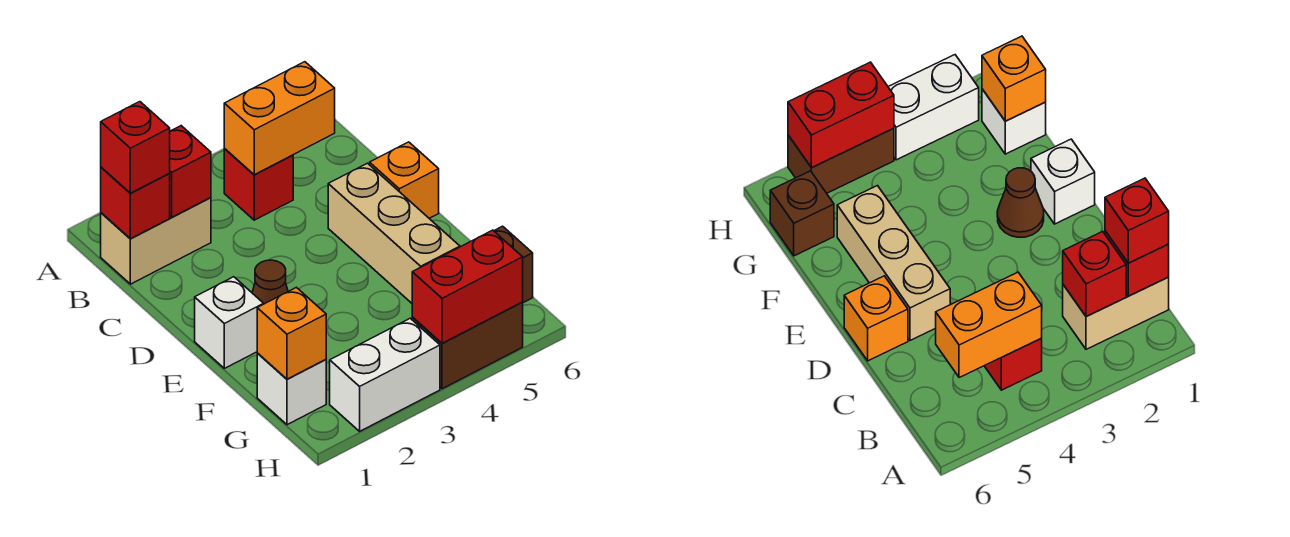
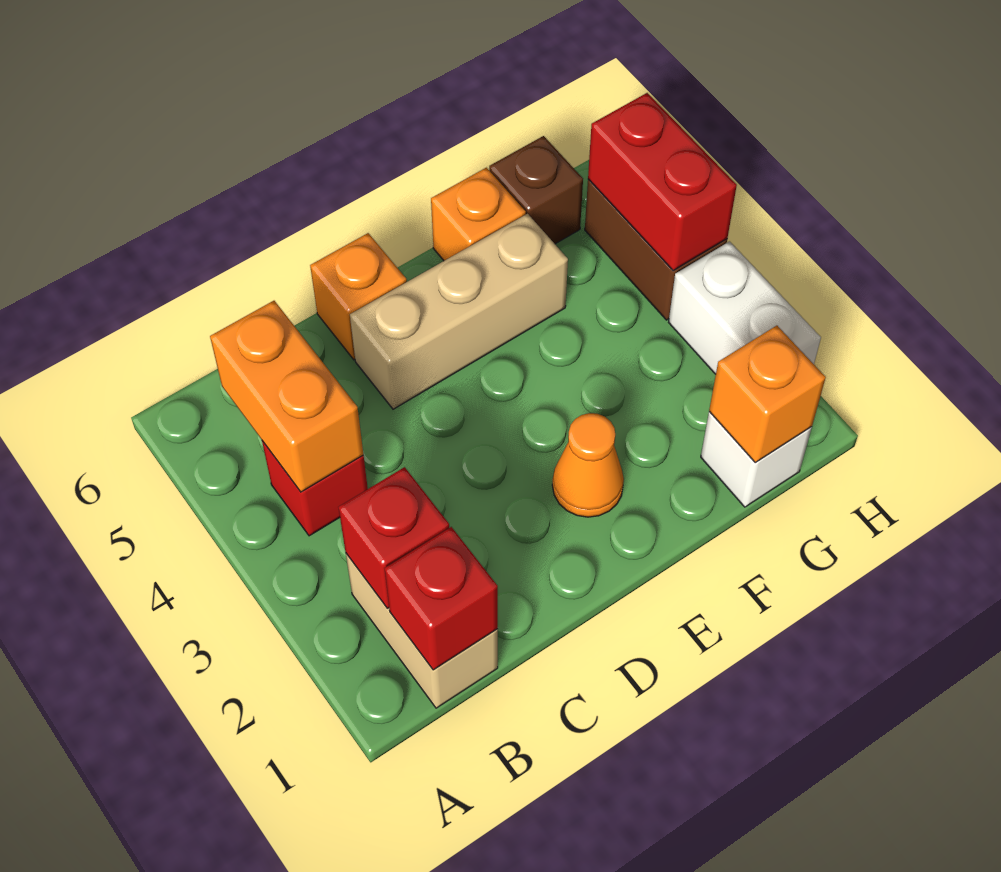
red brick B1 level 3 -> none
white brick E1 level 1 -> none
brown cone E2 level 1 -> orange cone E2 level 1
none -> orange brick F6 level 1

